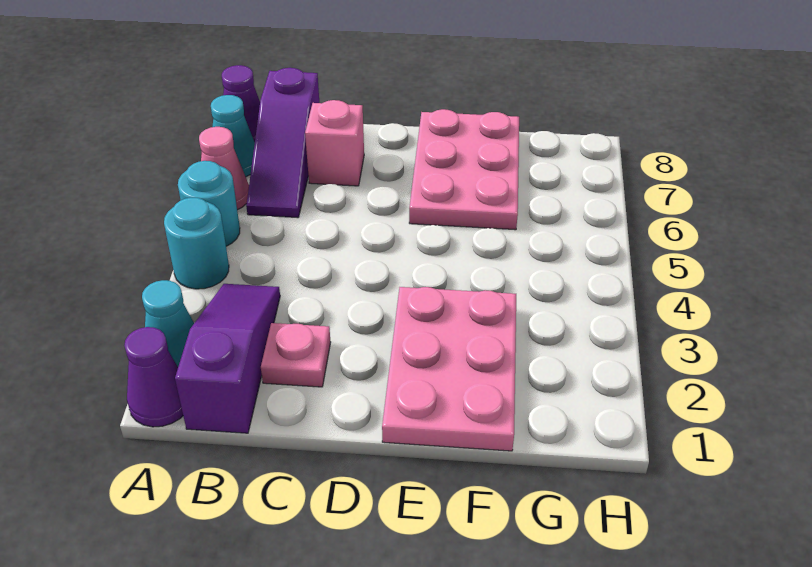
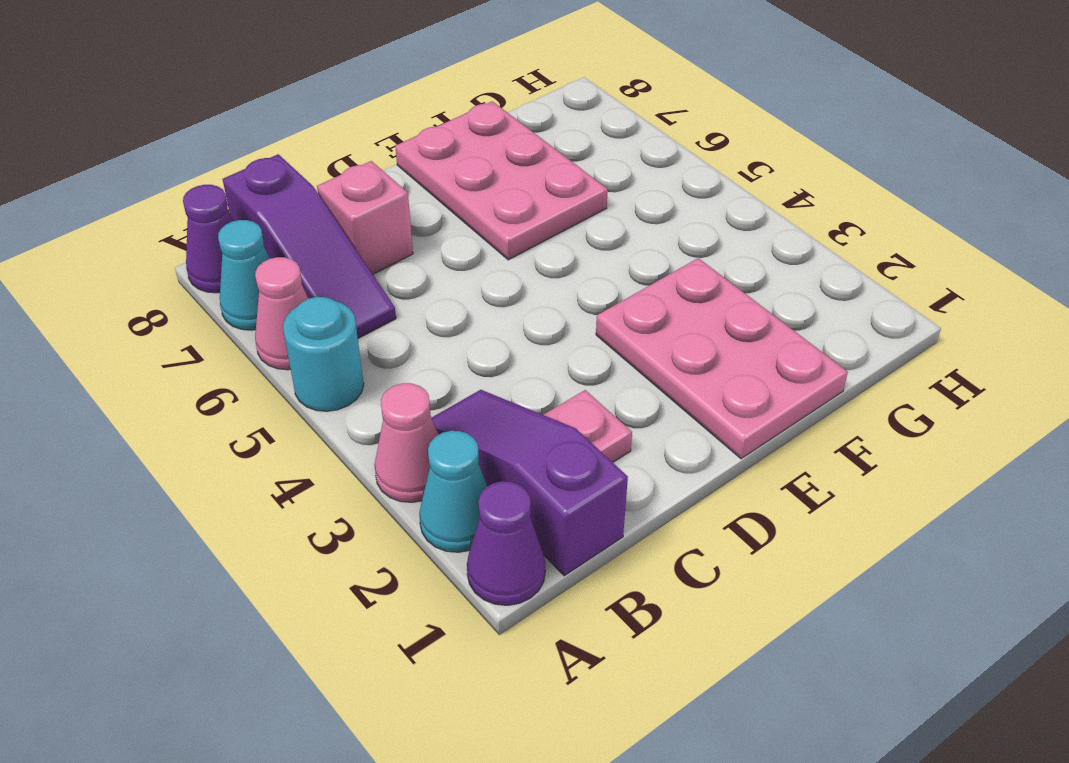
none -> pink cone A3 level 1
cyan round brick A4 level 1 -> none

